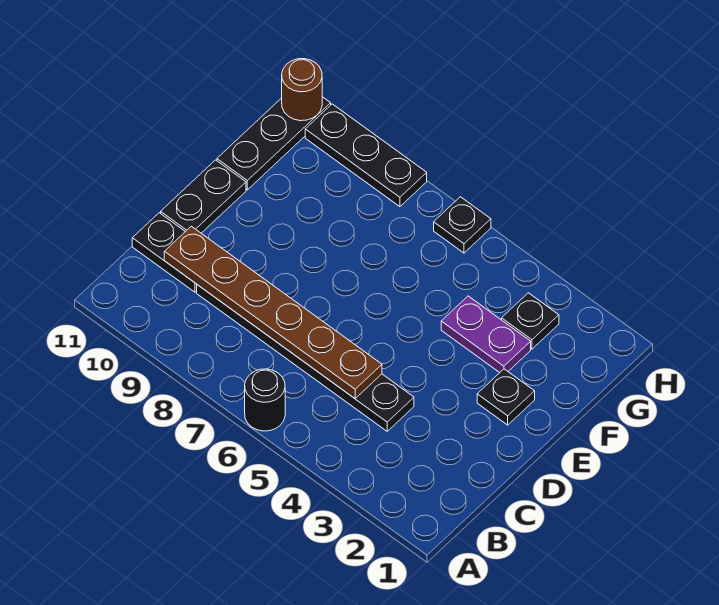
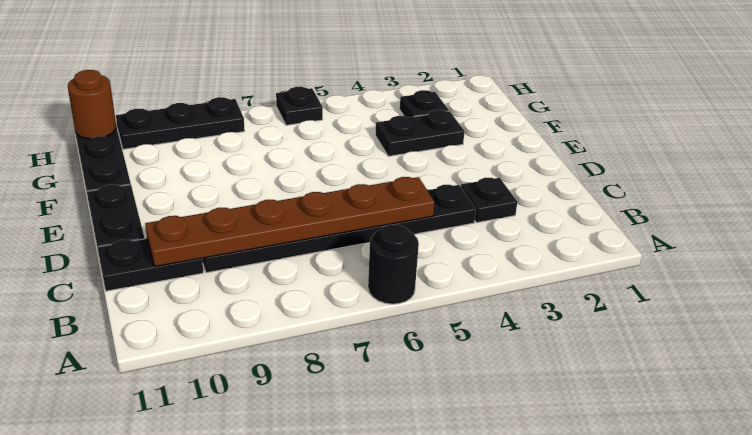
black plate E2 level 1 -> black plate C3 level 1
purple plate F3:F4 level 1 -> black plate F3:F4 level 1

